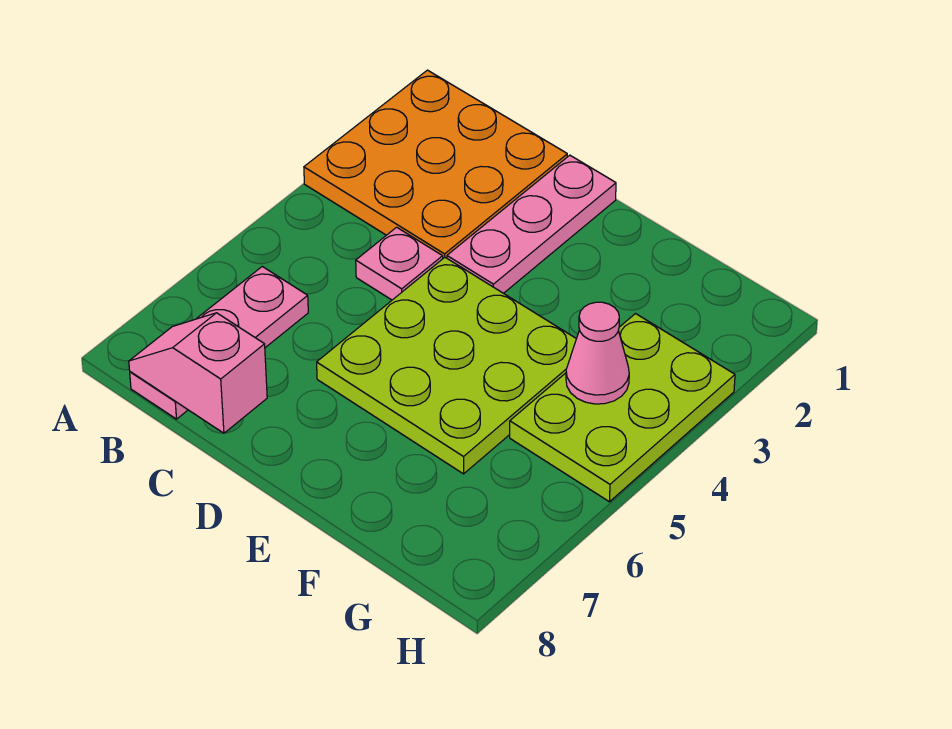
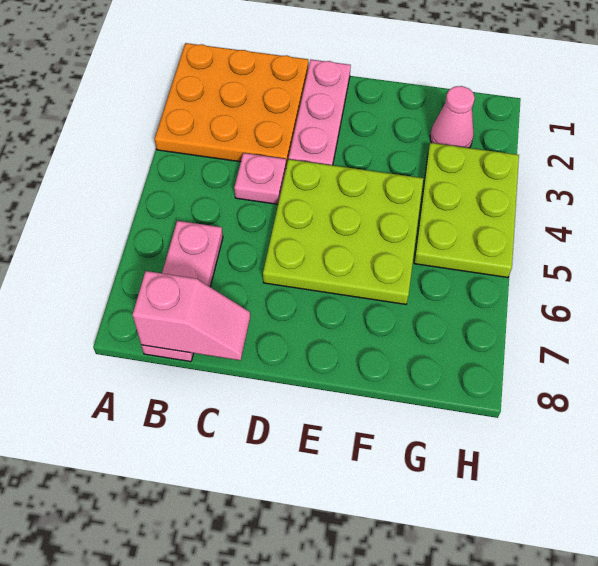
pink slope B8:C8 level 2 top C -> pink slope B8:C8 level 2 top B
pink cone G4 level 2 -> pink cone G2 level 1

